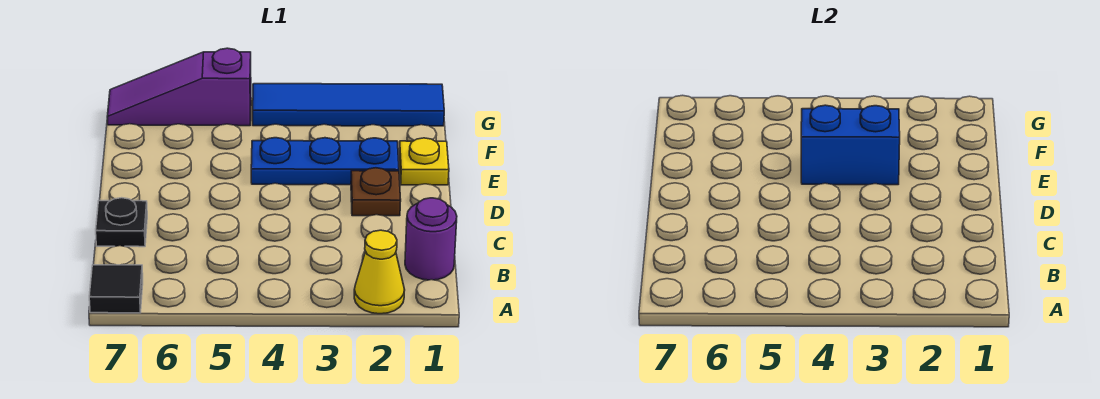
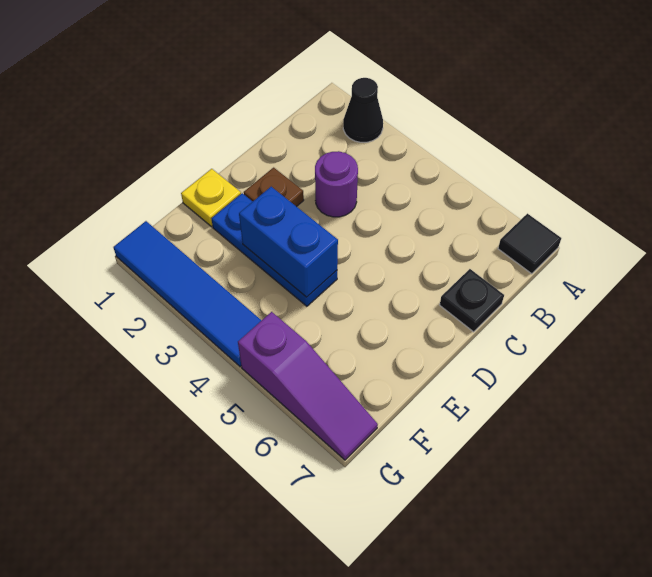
yellow cone A2 level 1 -> black cone A2 level 1
purple round brick B1 level 1 -> purple round brick C3 level 1

